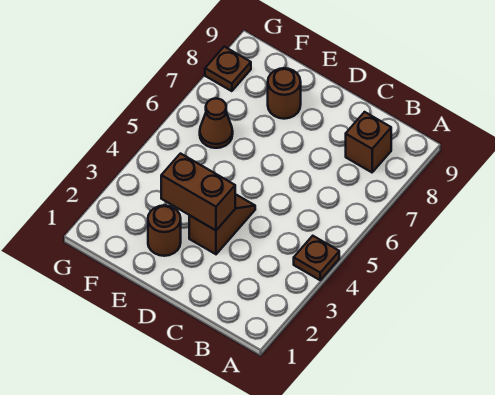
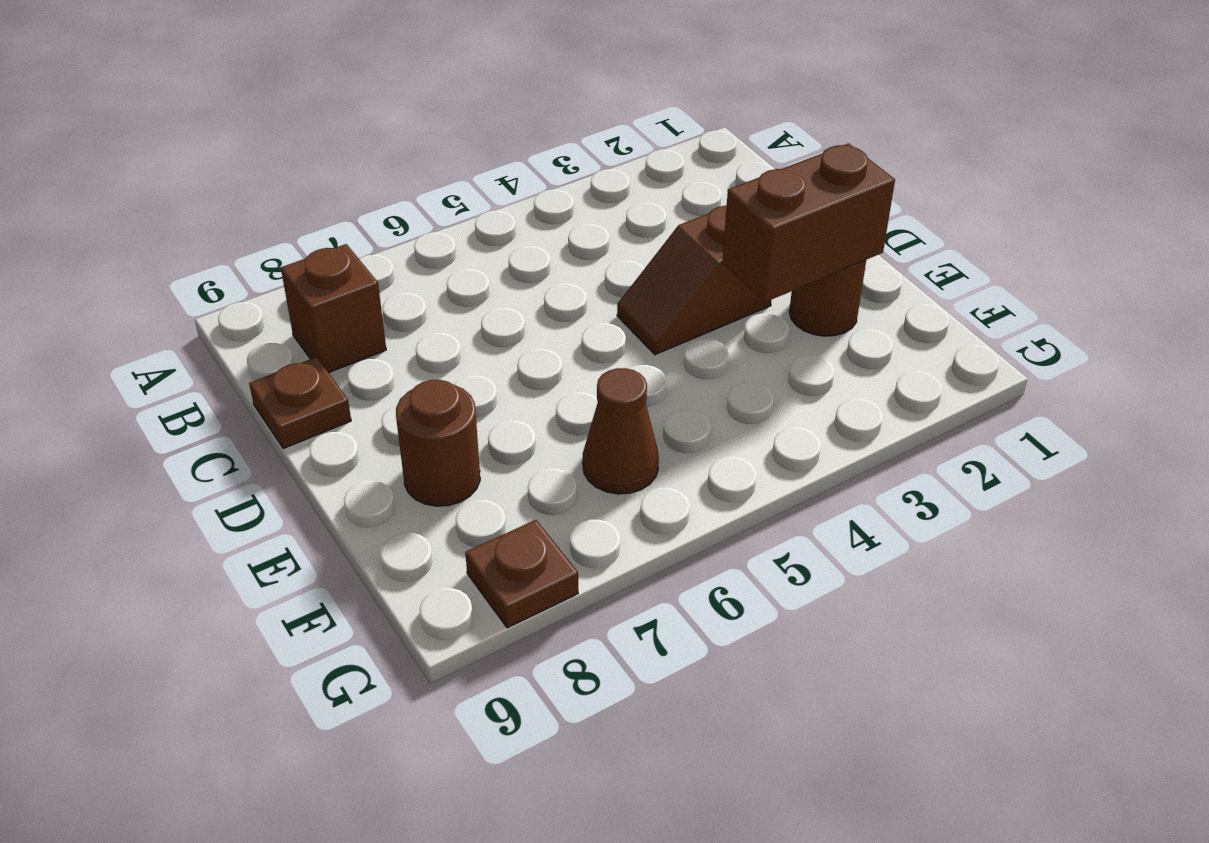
brown plate A4 level 1 -> brown plate C9 level 1
brown brick D3:E3 level 2 -> brown brick E2:E3 level 2

